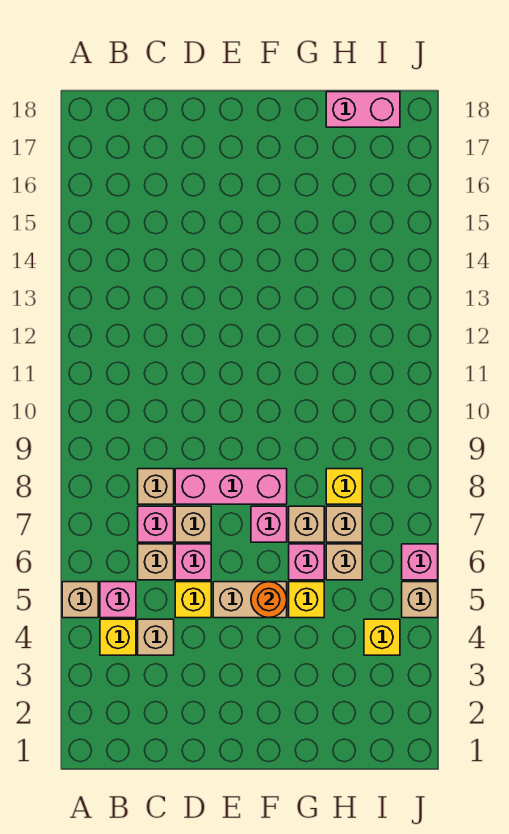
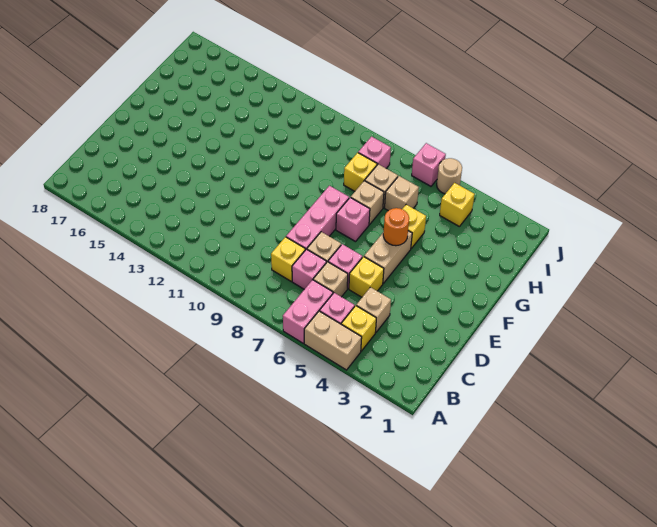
tan brick A5 level 1 -> tan brick A4:A5 level 1
tan brick C8 level 1 -> yellow brick C8 level 1
pink brick G6 level 1 -> pink brick I8 level 1
pink brick H18:I18 level 1 -> pink brick A6:B6 level 1
tan brick J5 level 1 -> tan round brick J5 level 1

